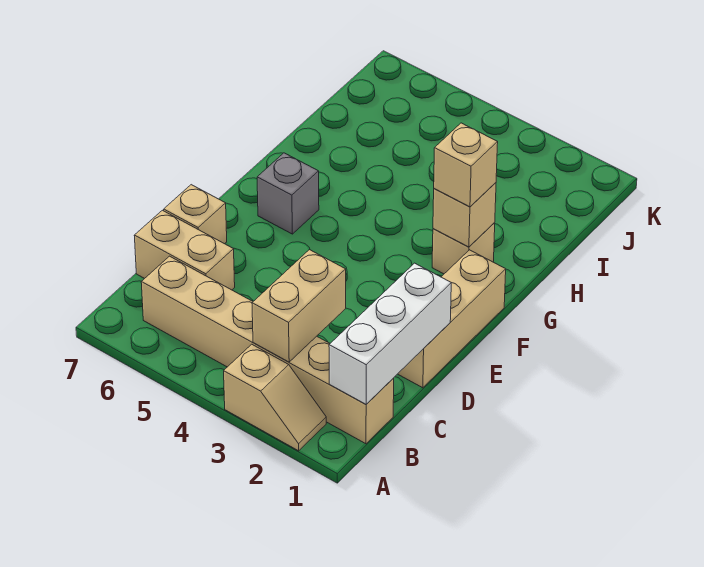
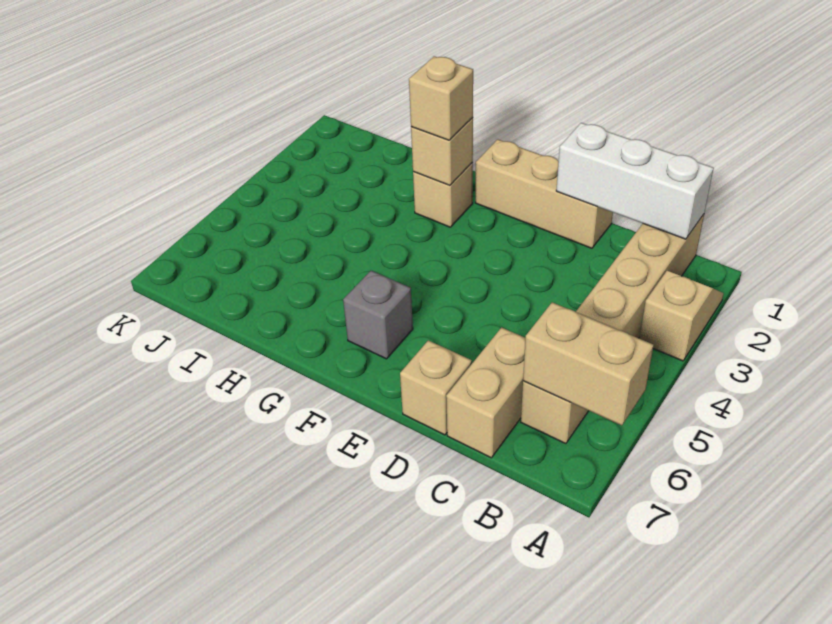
tan brick B3:C3 level 2 -> tan brick A6:B6 level 2

